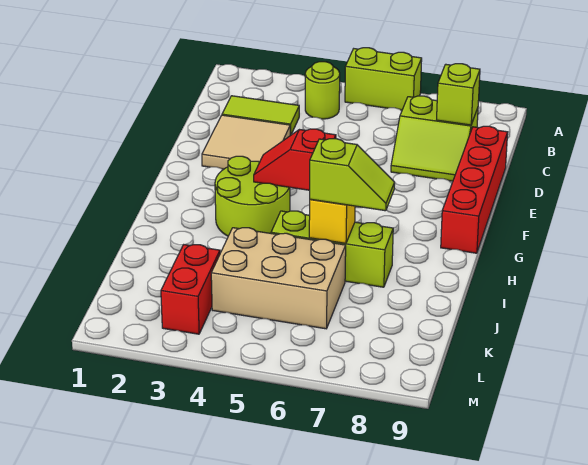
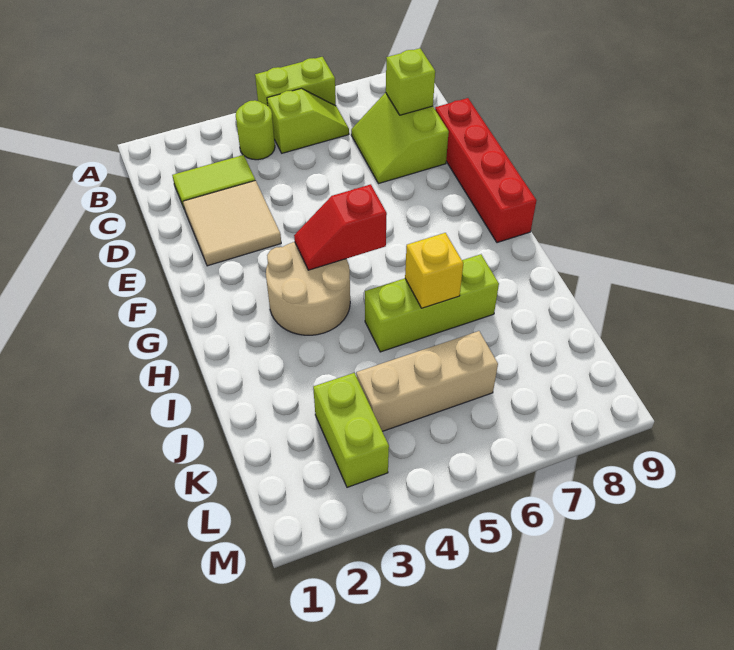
lime slope C7:D8 level 1 top C -> lime slope C7:D8 level 1 top 8
lime round brick G3:H4 level 1 -> tan round brick G3:H4 level 1
lime slope I6:I7 level 3 top 6 -> lime slope B5:B6 level 1 top 5
tan brick J4:K6 level 1 -> tan brick K4:K6 level 1
red brick K3:L3 level 1 -> lime brick K3:L3 level 1

